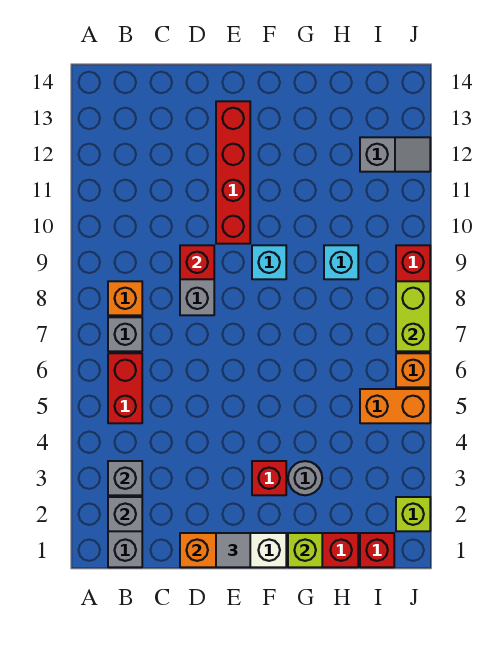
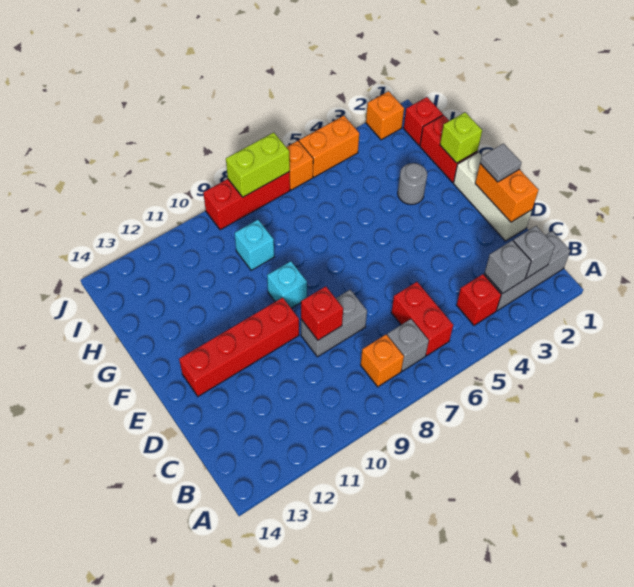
red brick B5:B6 level 1 -> red brick B6:C6 level 1
red brick F3 level 1 -> red brick B4 level 1
orange brick I5:J5 level 1 -> orange brick J4:J5 level 1
grey slope I12:J12 level 1 top I -> none
lime brick J2 level 1 -> orange brick J2 level 1

